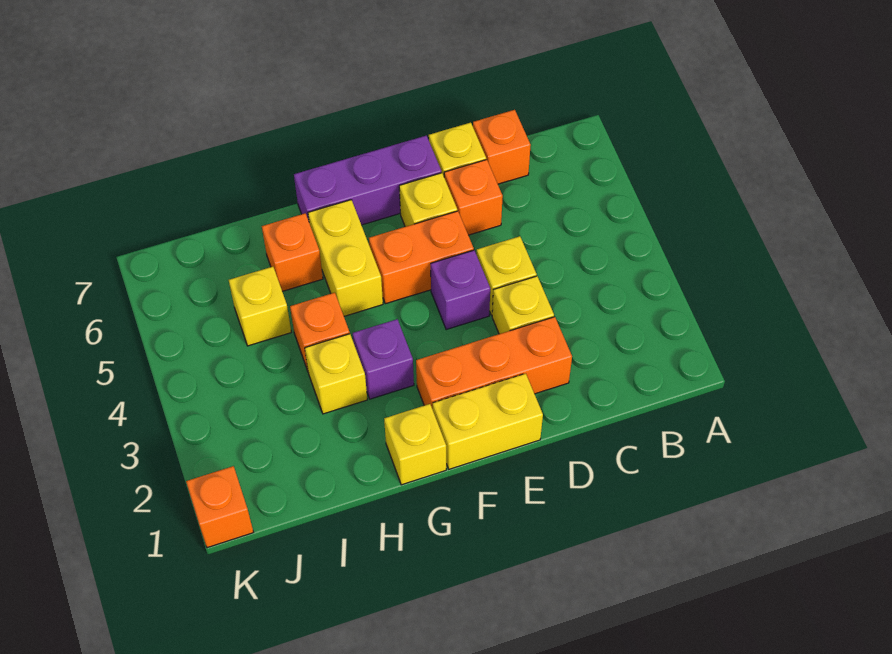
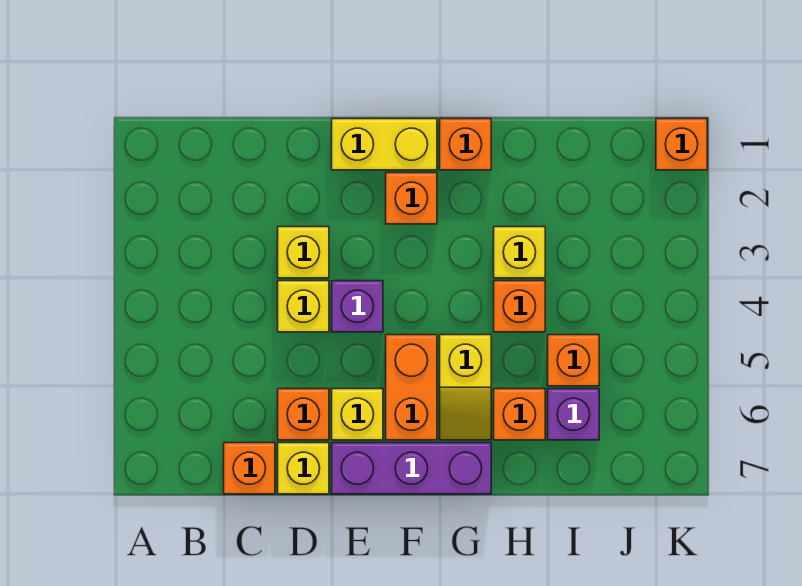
orange brick D2:F2 level 1 -> orange brick F2 level 1
orange brick E5:F5 level 1 -> orange brick F5:F6 level 1
yellow brick G1 level 1 -> orange brick G1 level 1
purple brick G3 level 1 -> purple brick I6 level 1
yellow brick G5:G6 level 1 -> yellow slope G5:G6 level 1 top 5
yellow brick I5 level 1 -> orange brick I5 level 1

